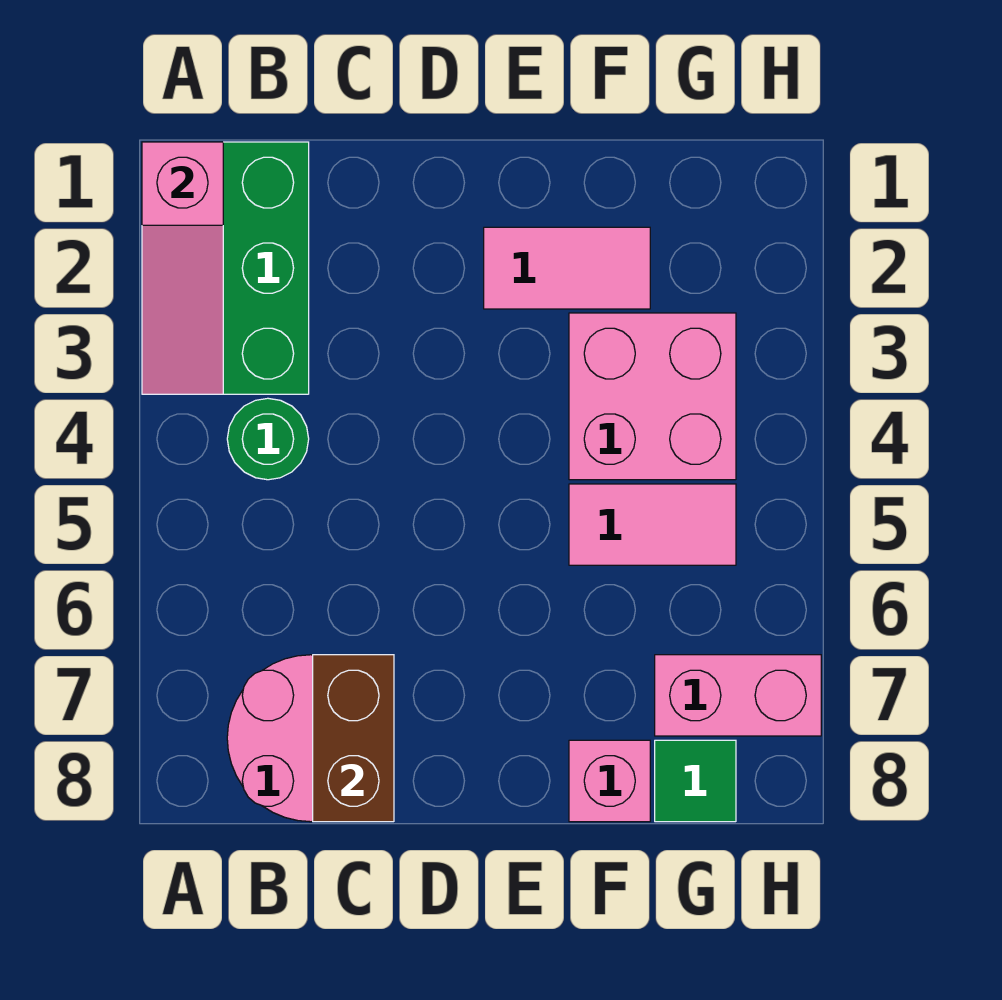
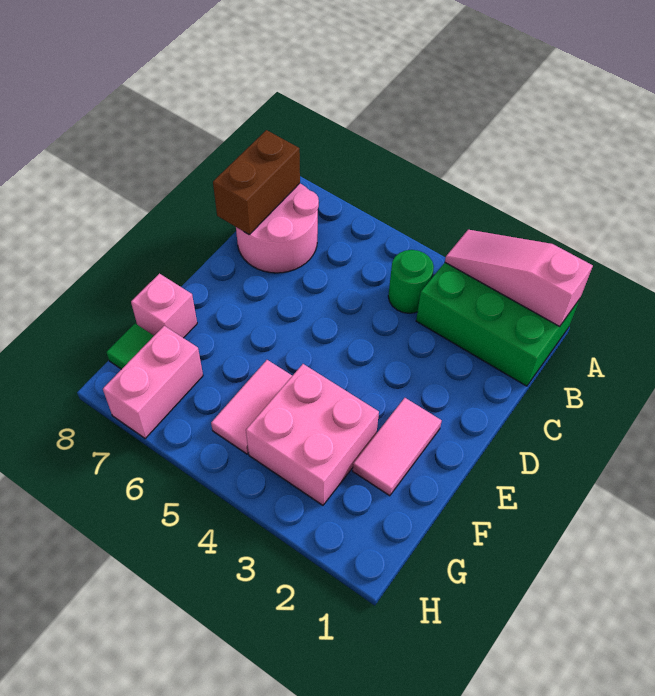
brown brick C7:C8 level 2 -> brown brick B8:C8 level 2

